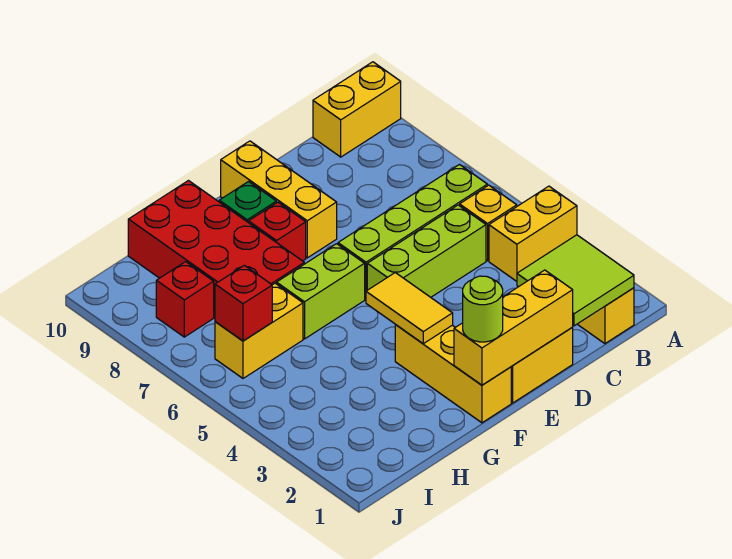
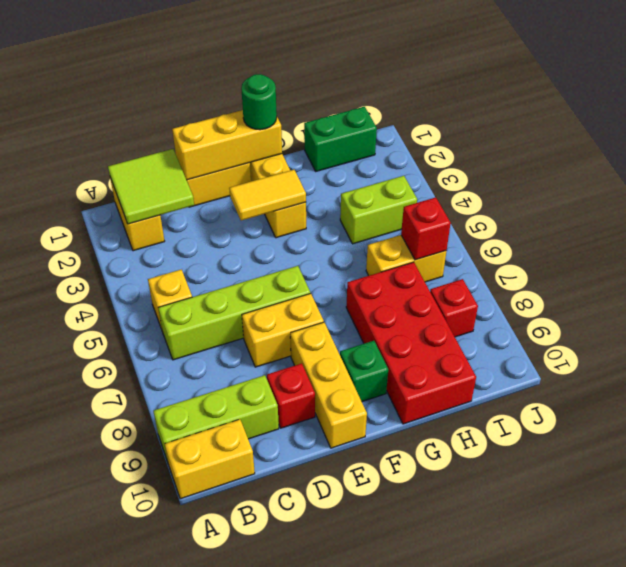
yellow brick A4:B4 level 1 -> yellow brick D7:E7 level 1
lime brick C5:E5 level 1 -> lime brick A9:C9 level 1
lime round brick F1 level 3 -> green round brick F1 level 3
yellow tile F3:F4 level 2 -> yellow tile E3:F3 level 2
lime brick F6:G6 level 1 -> lime brick H4:I4 level 1
red brick F8 level 1 -> red brick D9 level 1
none -> green brick H1:I1 level 1

